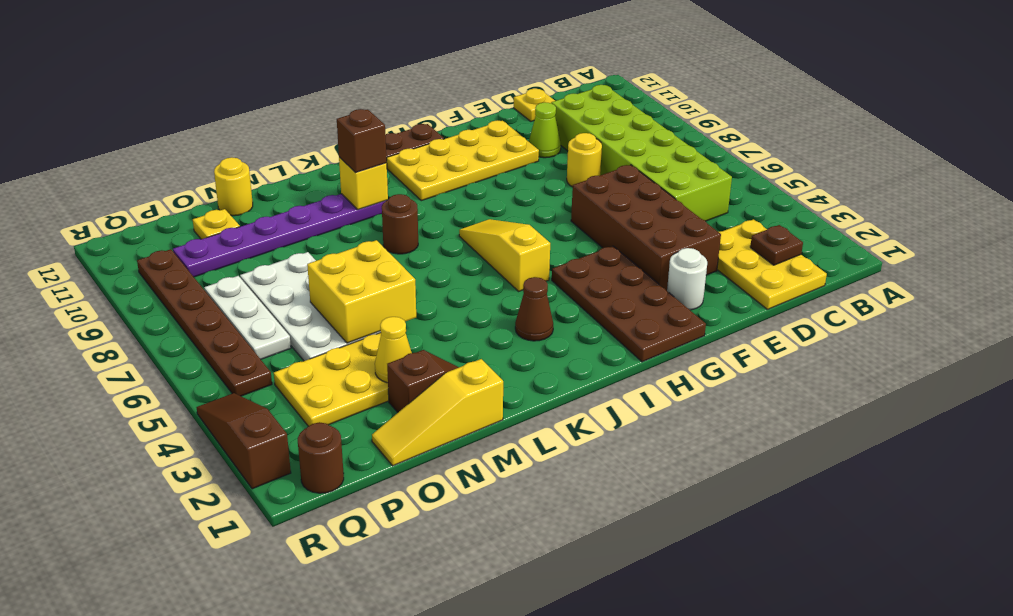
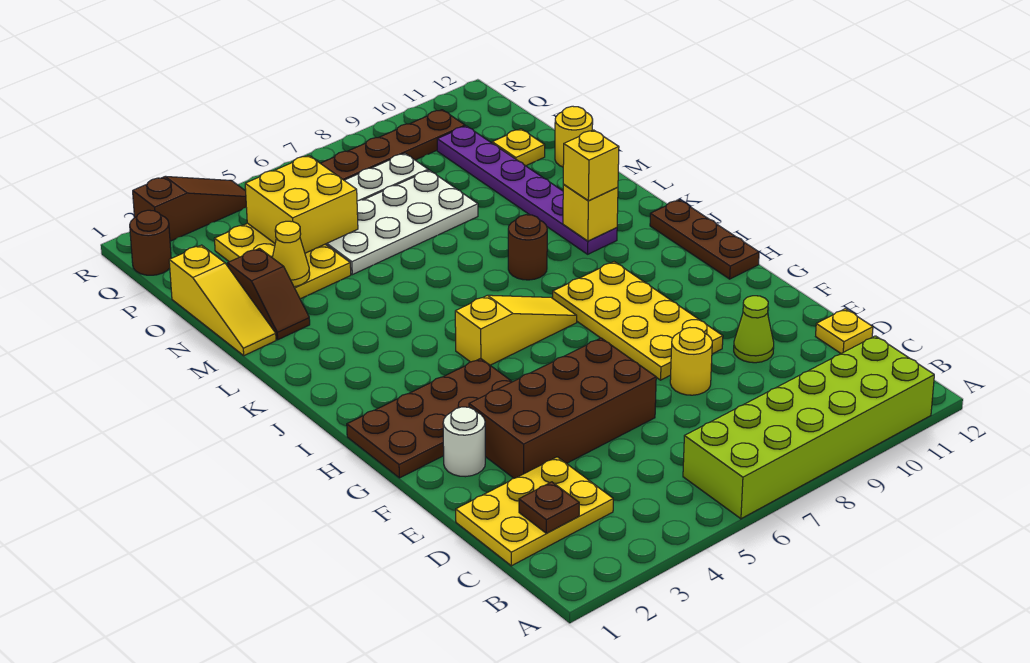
lime brick C5:D10 level 1 -> lime brick A6:B11 level 1
yellow plate F10:I11 level 1 -> yellow plate F8:I9 level 1
brown cone J3 level 1 -> none
brown brick K10 level 3 -> yellow brick K10 level 3
yellow slope M1:O1 level 1 top M -> yellow slope M1:O1 level 1 top O
yellow brick M5:N6 level 2 -> yellow brick O4:P5 level 2

